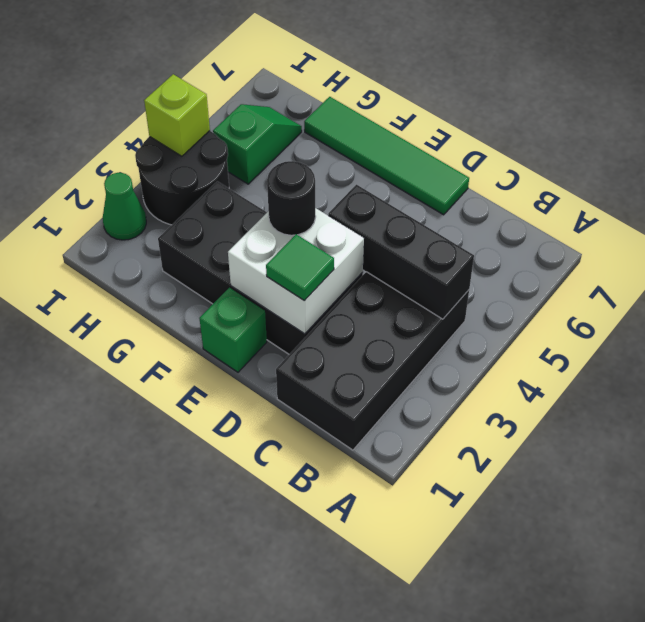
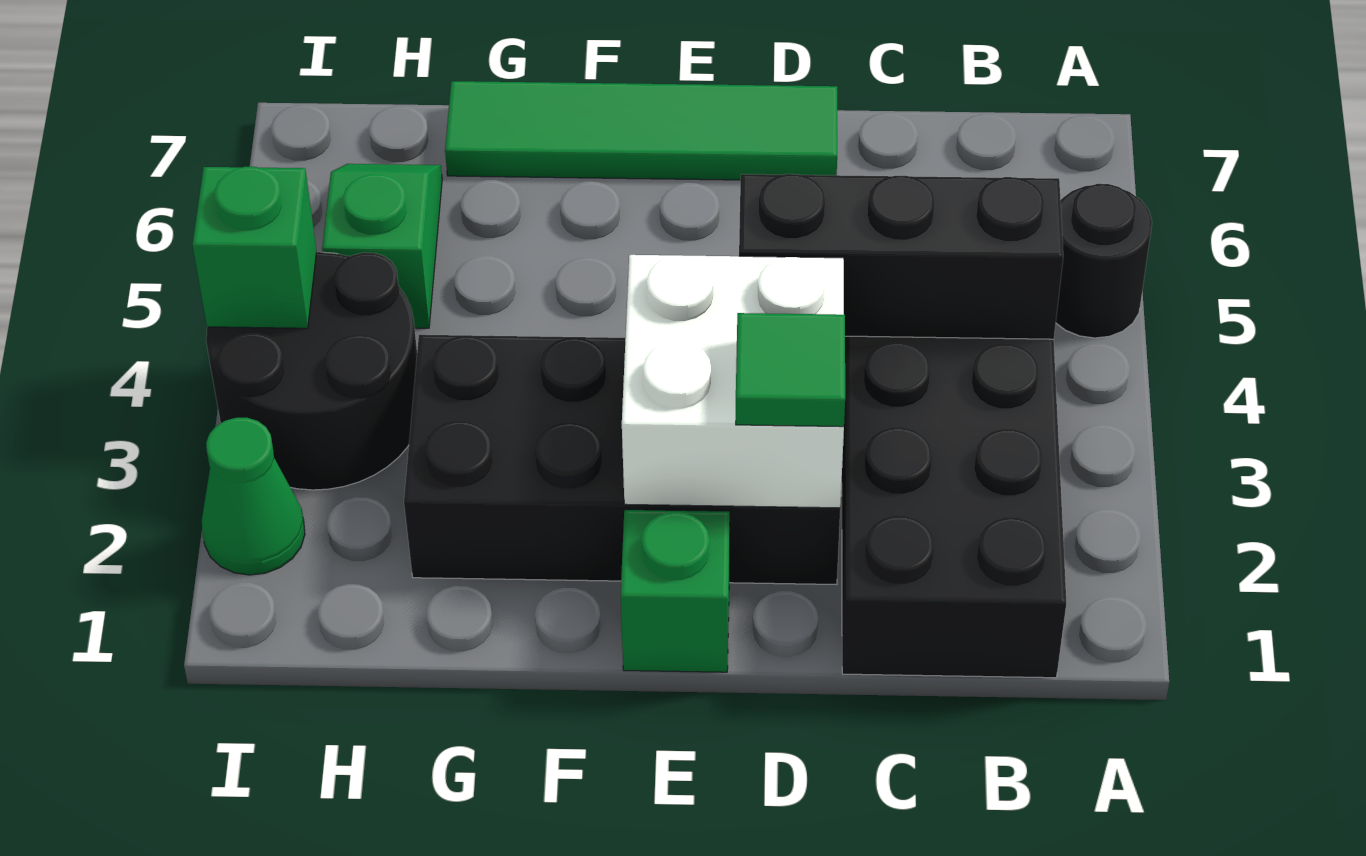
black round brick E3 level 3 -> black round brick A5 level 1
lime brick I4 level 2 -> green brick I4 level 2

